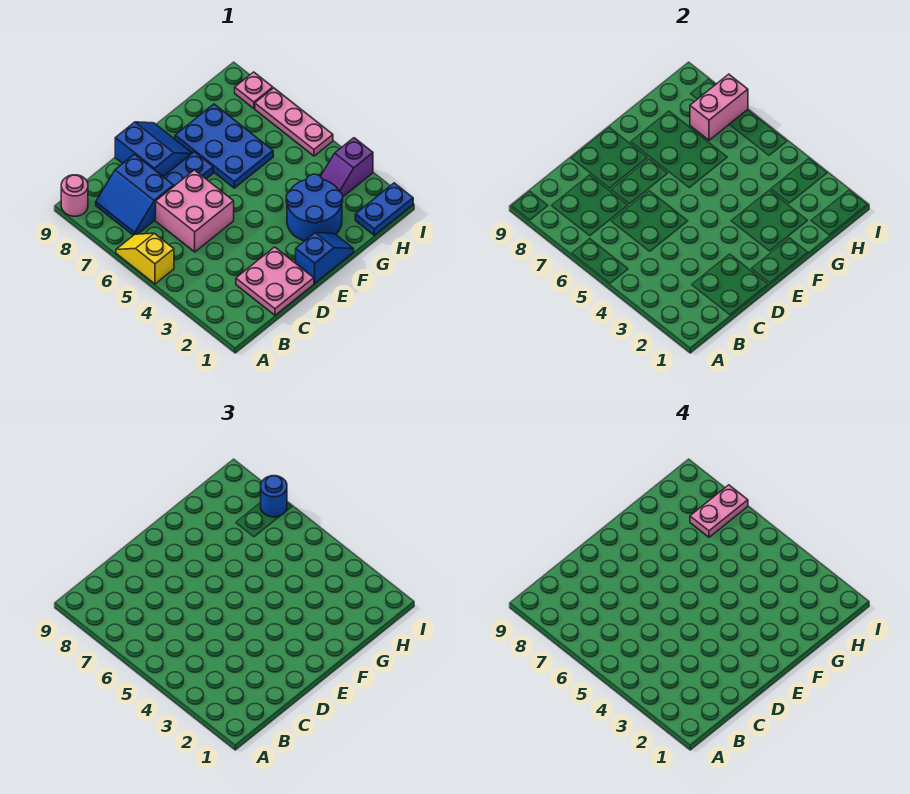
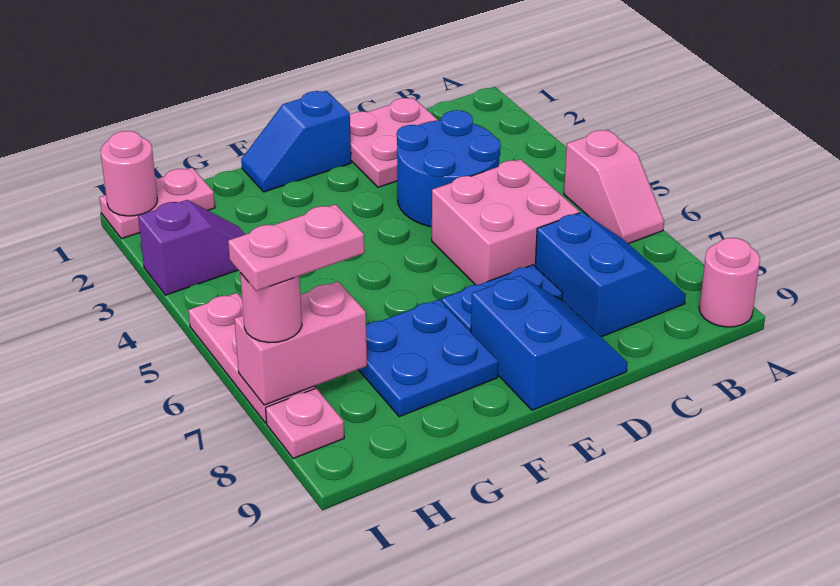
yellow slope A5:A6 level 1 top 5 -> pink slope A5:A6 level 1 top 5
blue slope D8:E9 level 1 top D -> blue slope D8:E9 level 1 top E
blue round brick F2:G3 level 1 -> blue round brick C3:D4 level 1
blue plate F6:G8 level 1 -> blue plate F7:G8 level 1
blue plate H1:I1 level 1 -> pink plate H1:I1 level 1
none -> pink round brick I1 level 2
blue round brick I7 level 3 -> pink round brick I7 level 3

